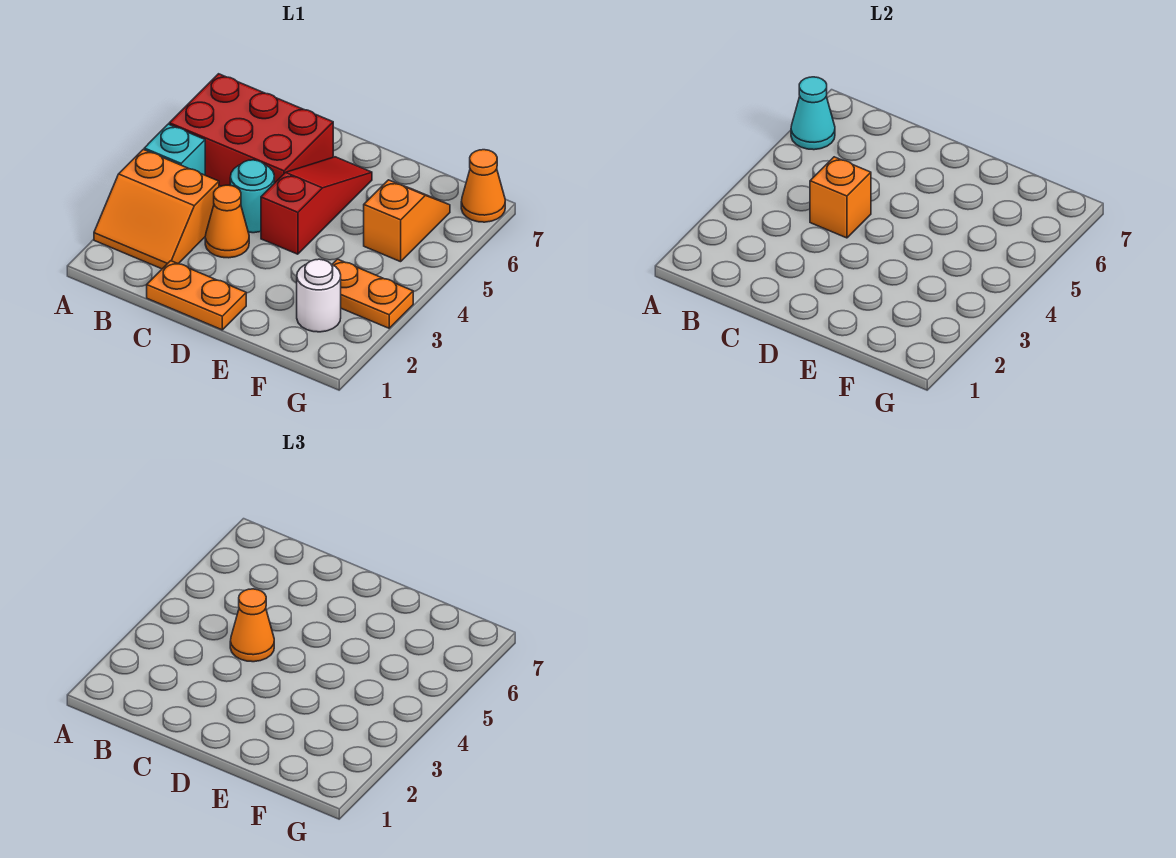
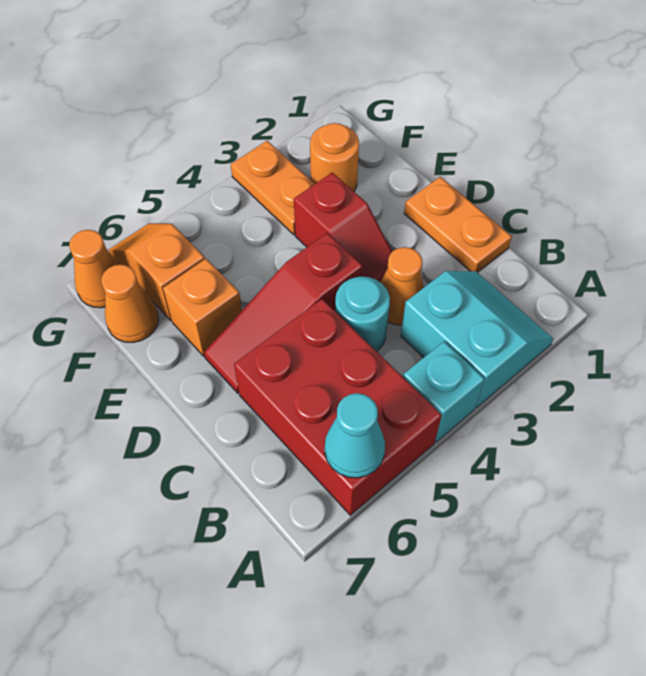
orange slope A2:B3 level 1 top 3 -> cyan slope A2:B3 level 1 top 3
orange brick C4 level 2 -> orange brick E6 level 1
orange cone C4 level 3 -> orange cone F7 level 1
none -> red slope D3:E3 level 1 top E
white round brick F2 level 1 -> orange round brick F2 level 1
orange slope F5:F6 level 1 top 5 -> orange slope F6:G6 level 1 top F

